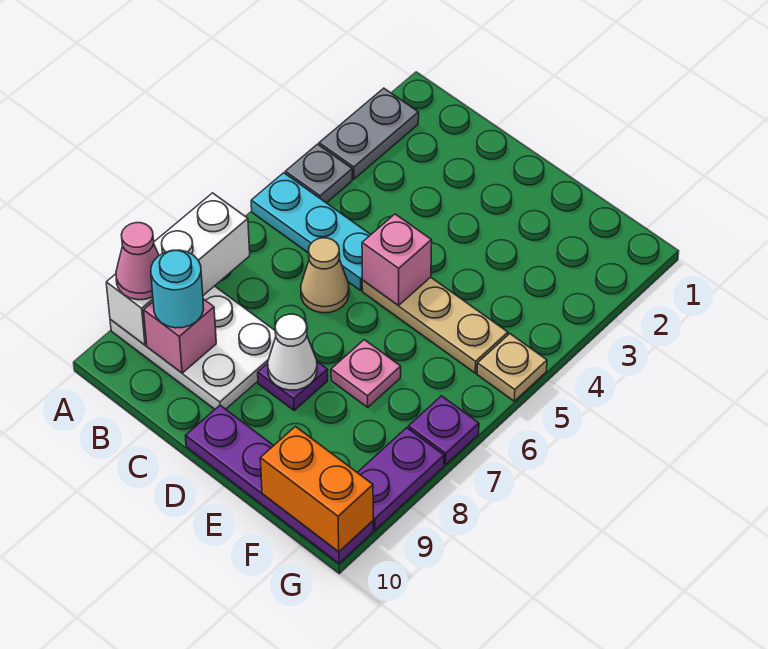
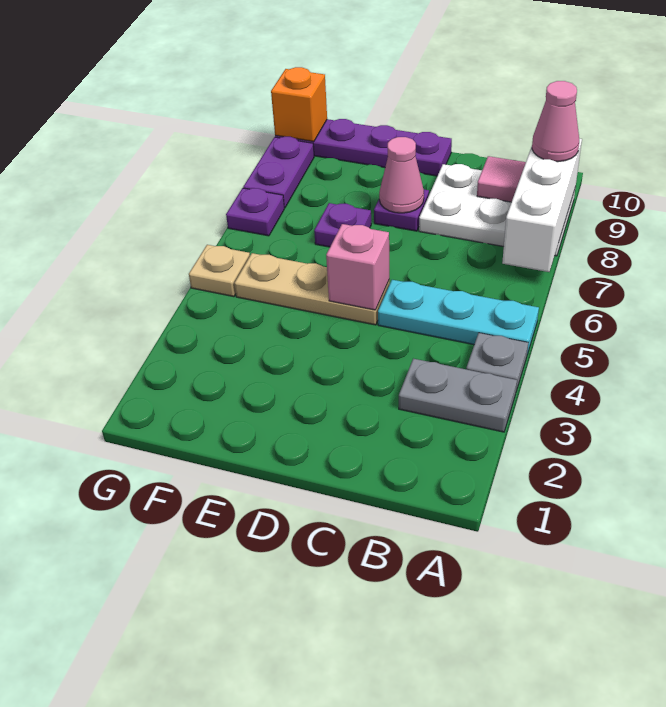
grey plate A2:A3 level 1 -> grey plate A3:B3 level 1
pink brick B9 level 2 -> pink tile B9 level 2
cyan round brick B9 level 3 -> none
tan cone C6 level 1 -> none
white cone D8 level 2 -> pink cone D8 level 2
pink plate E7 level 1 -> purple plate E7 level 1
orange brick F10:G10 level 2 -> orange brick G10 level 2

